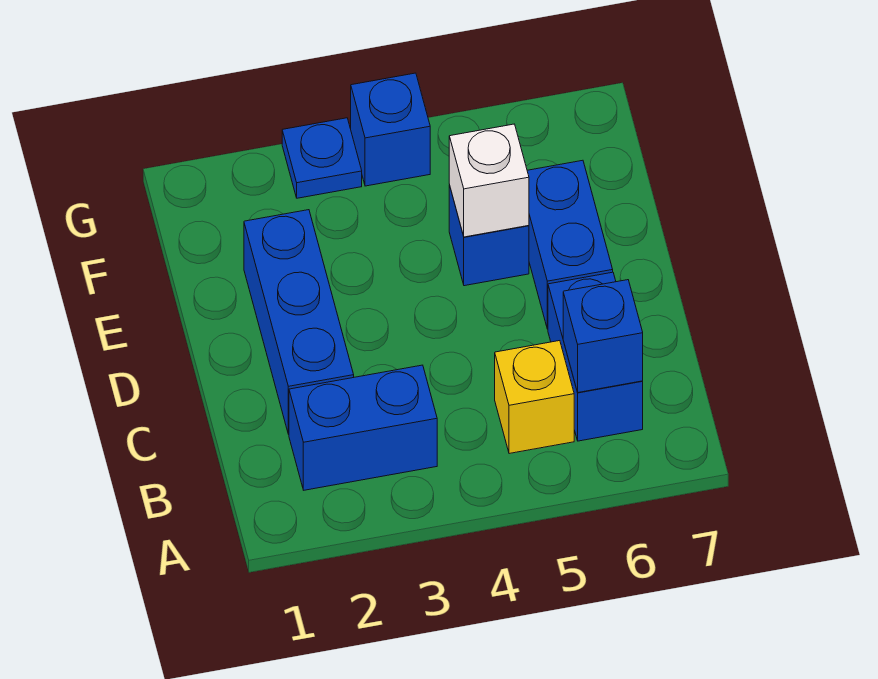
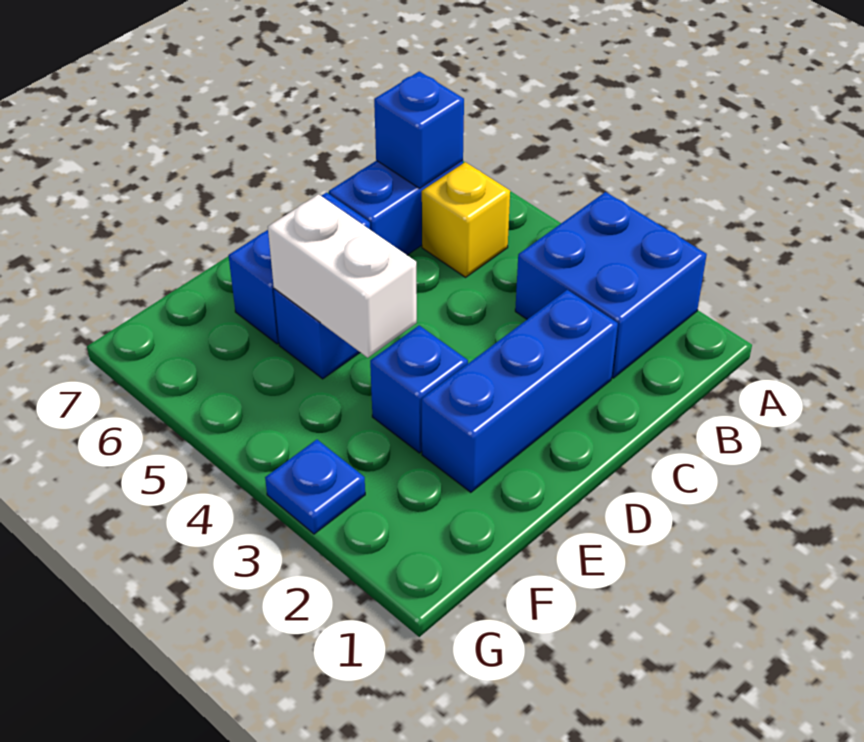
blue brick B2:B3 level 1 -> blue brick A2:B3 level 1
white brick E5 level 2 -> white brick E4:E5 level 2
blue brick G4 level 1 -> blue brick E3 level 1

